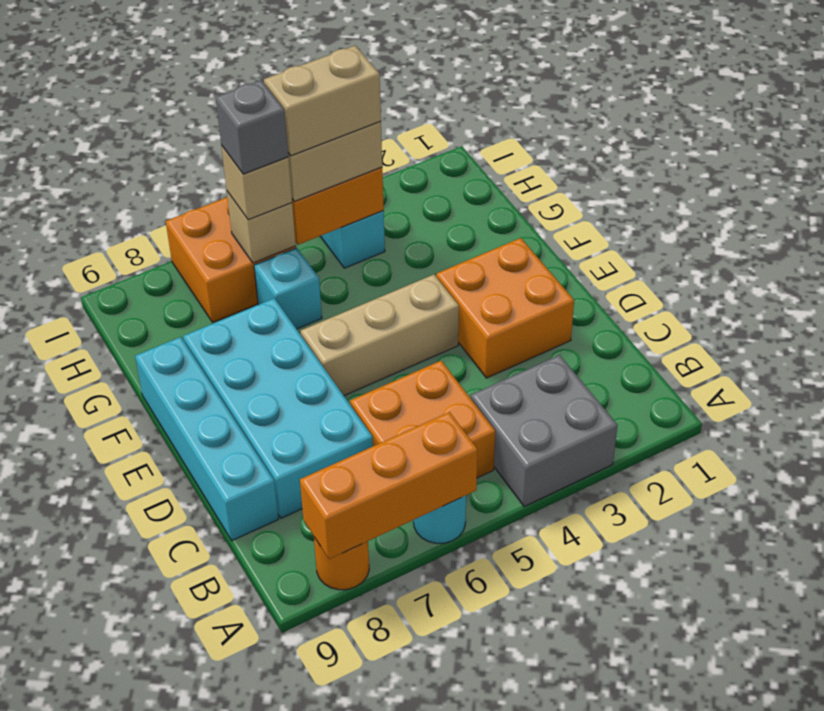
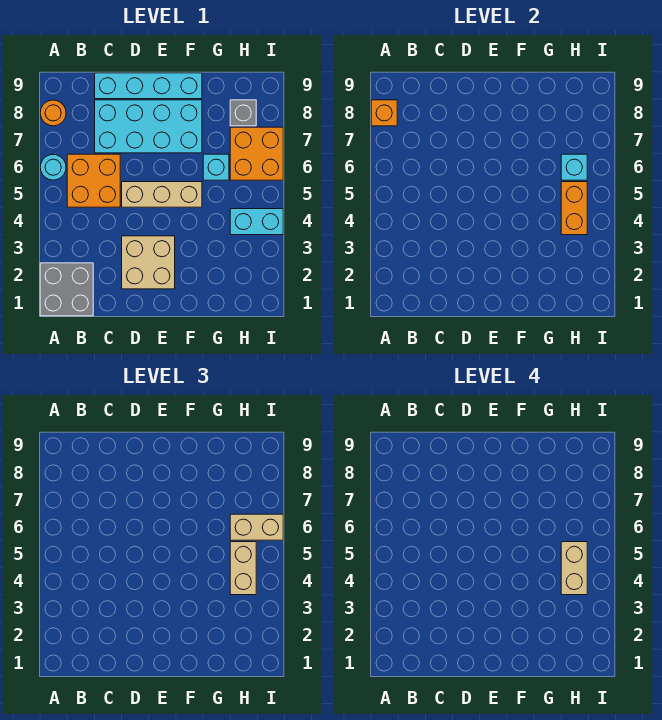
grey brick A3:B4 level 1 -> grey brick A1:B2 level 1
orange brick A6:A8 level 2 -> orange brick A8 level 2
orange brick D2:E3 level 1 -> tan brick D2:E3 level 1
tan brick E4:E6 level 1 -> tan brick D5:F5 level 1
tan brick H6 level 2 -> cyan brick H6 level 2
tan brick H6 level 3 -> tan brick H6:I6 level 3
grey brick H6 level 4 -> grey brick H8 level 1

